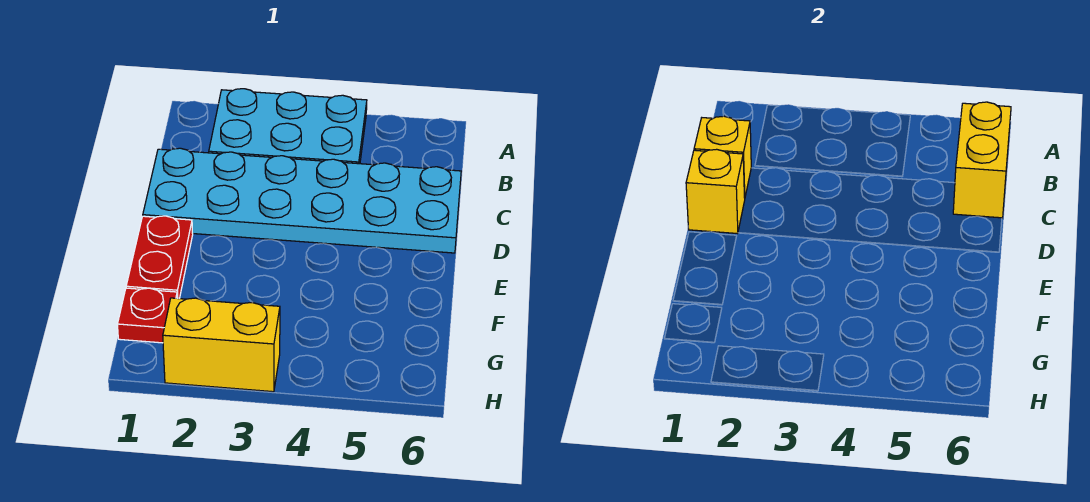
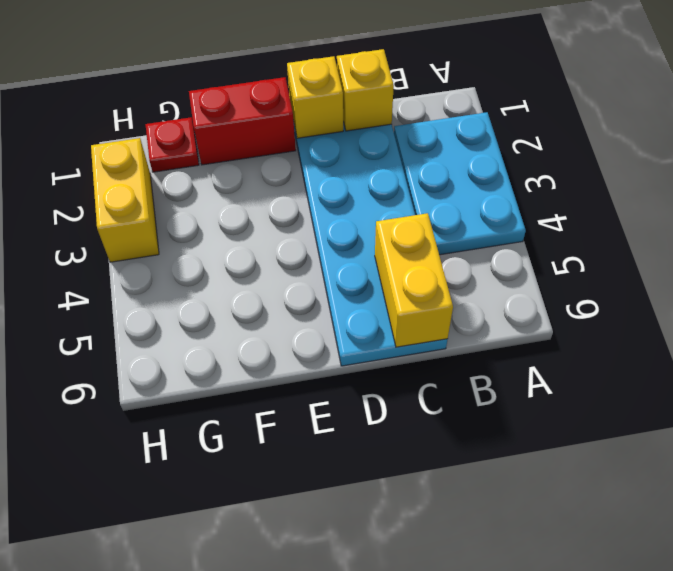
yellow brick B6:C6 level 2 -> yellow brick C5:C6 level 2
red plate E1:F1 level 1 -> red brick E1:F1 level 1

